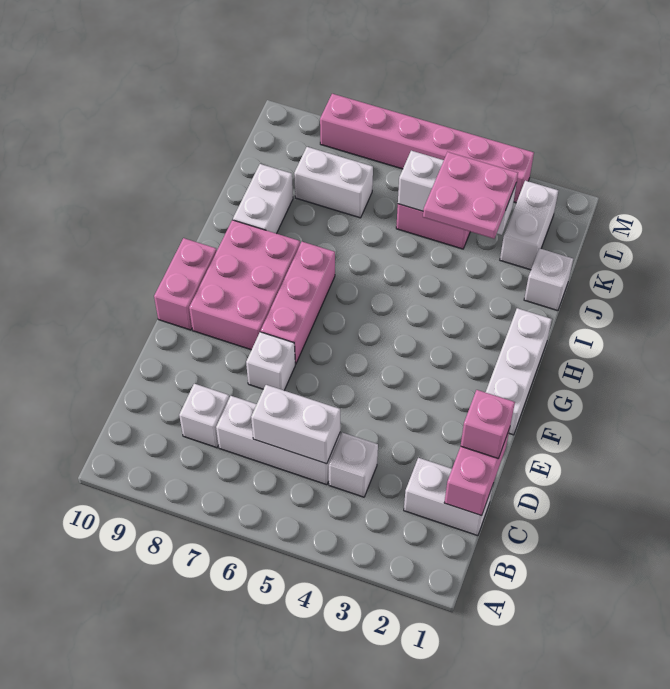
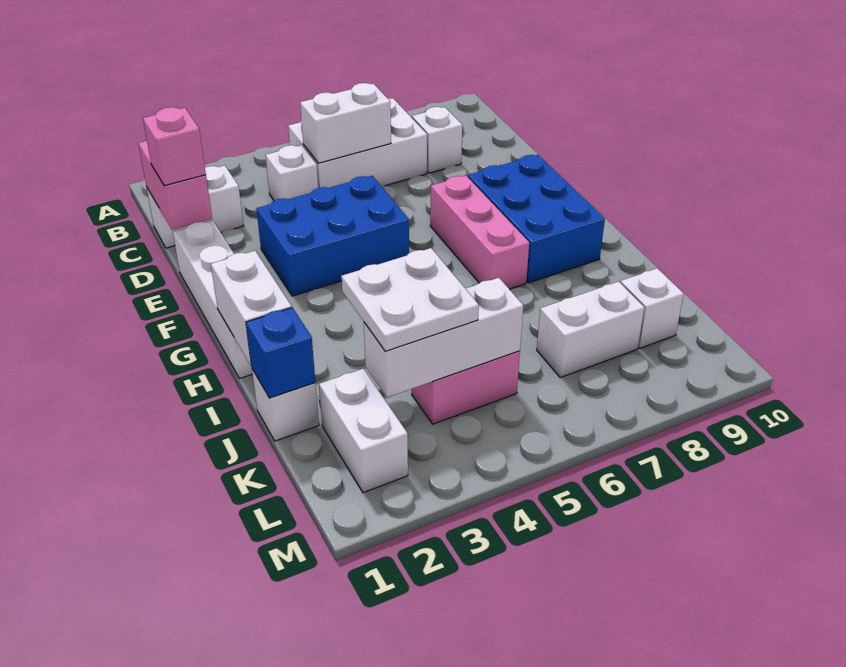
white brick C5:C7 level 1 -> white brick B5:C7 level 1
none -> blue brick E3:F5 level 1
white brick E7 level 1 -> white brick K9 level 1
white brick F1:H1 level 1 -> white brick E1:H1 level 1
pink brick F8:H9 level 1 -> blue brick F8:H9 level 1
pink brick F10:G10 level 1 -> none
white brick I9:J9 level 1 -> white brick H1:I1 level 2
none -> blue brick J1 level 2
pink plate J3:K4 level 3 -> white plate J3:K4 level 3
pink brick M3:M8 level 1 -> none

